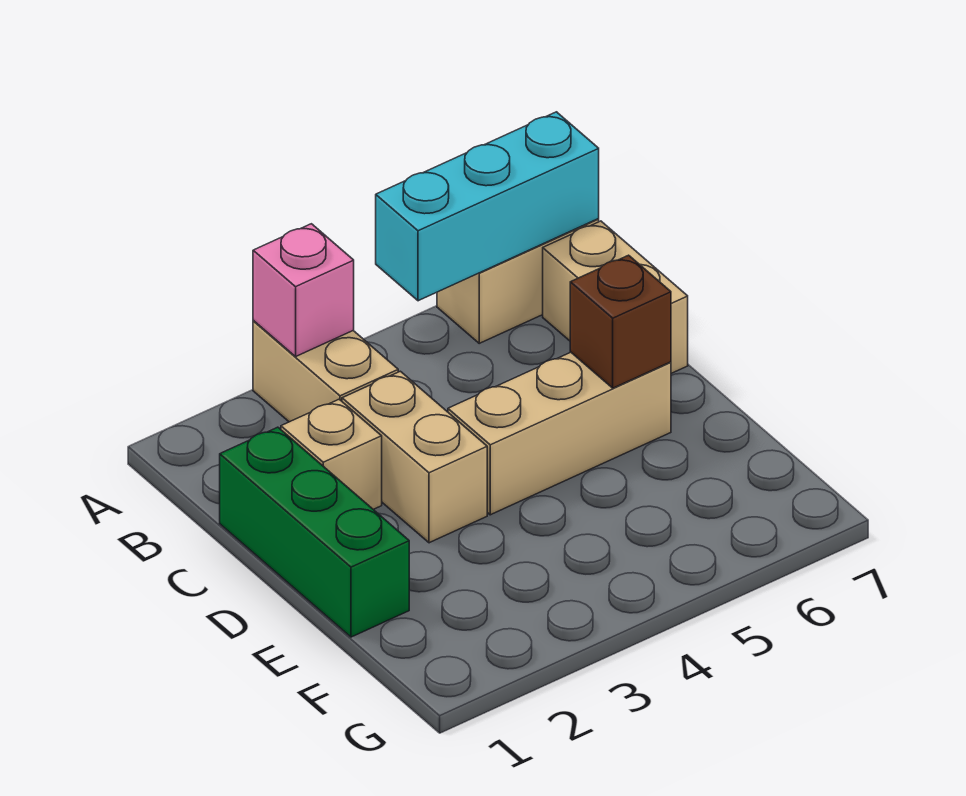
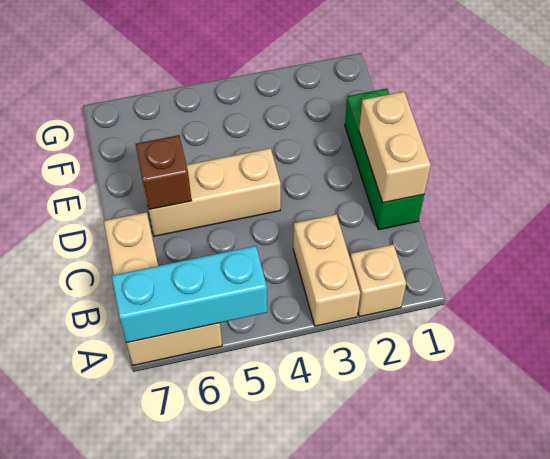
pink brick A3 level 2 -> none
tan brick C2 level 1 -> tan brick A2 level 1
tan brick C3:D3 level 1 -> tan brick C1:D1 level 2

